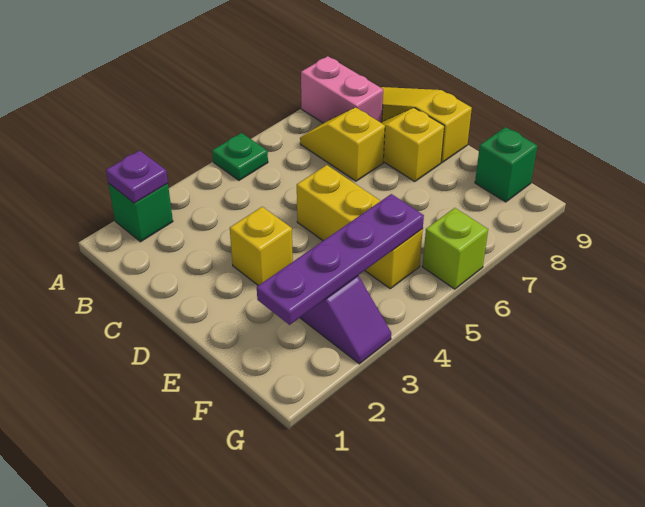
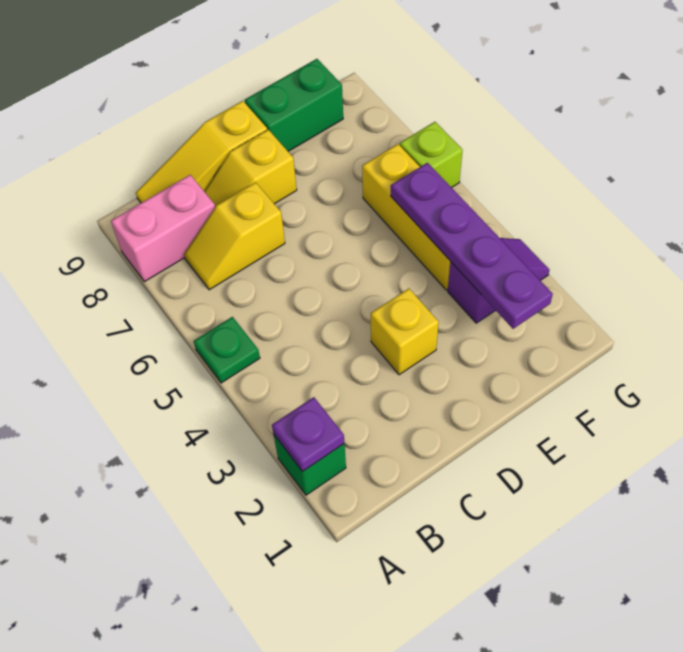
yellow brick D5:F5 level 1 -> yellow brick F4:F6 level 1
green brick F9 level 1 -> green brick E9:F9 level 1

